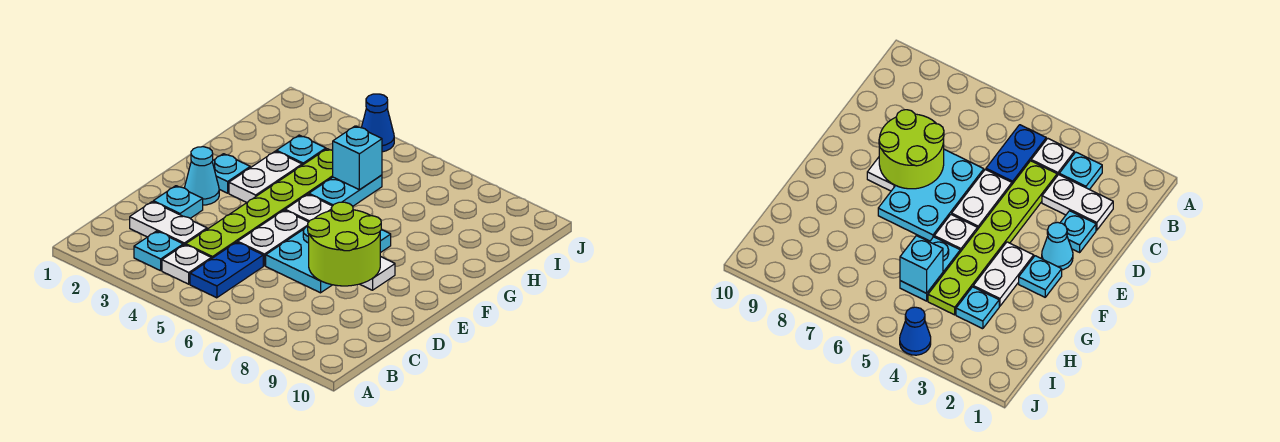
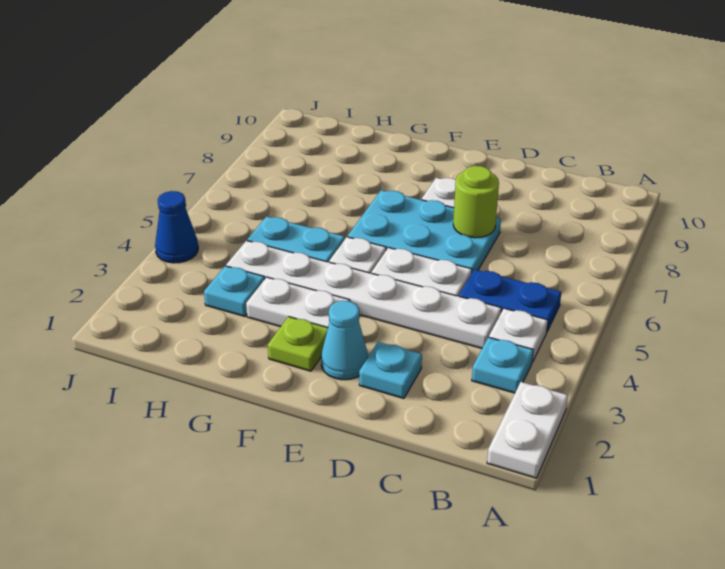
white plate C2:C3 level 1 -> white plate A1:A2 level 1
lime plate C4:H4 level 1 -> white plate C4:H4 level 1
lime round brick D7:E8 level 2 -> lime round brick D7 level 2
cyan plate F2 level 1 -> lime plate F2 level 1
cyan brick H5 level 2 -> none

